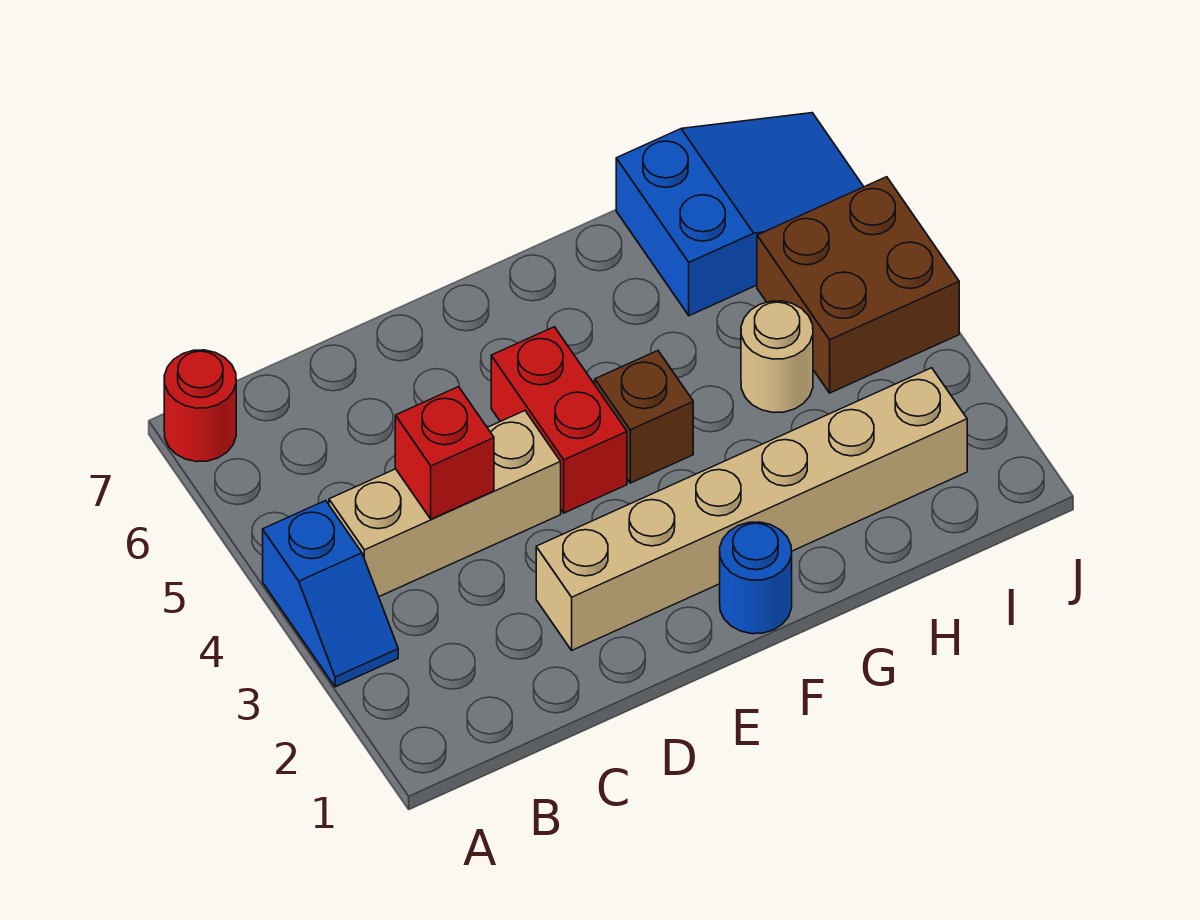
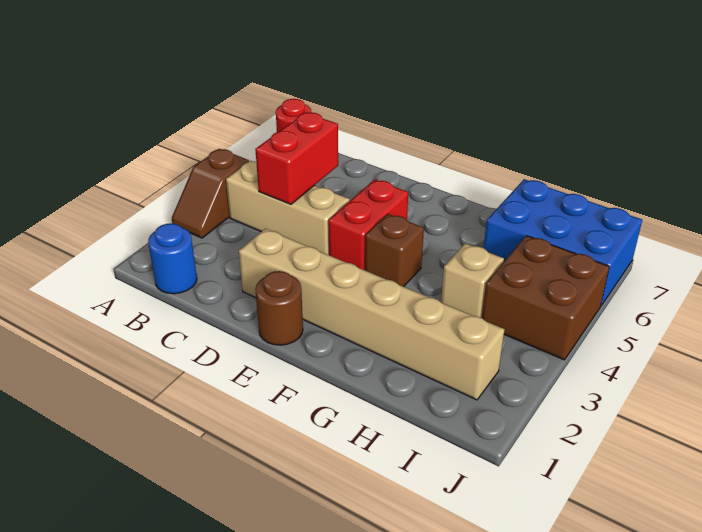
blue slope A3:A4 level 1 top 4 -> brown slope A3:A4 level 1 top 4
red brick C4 level 2 -> red brick C4:C5 level 2
none -> brown round brick E1 level 1
blue round brick F1 level 1 -> blue round brick B1 level 1
tan round brick H4 level 1 -> tan brick H4 level 1
blue slope H6:J7 level 1 top H -> blue brick H6:J7 level 1

